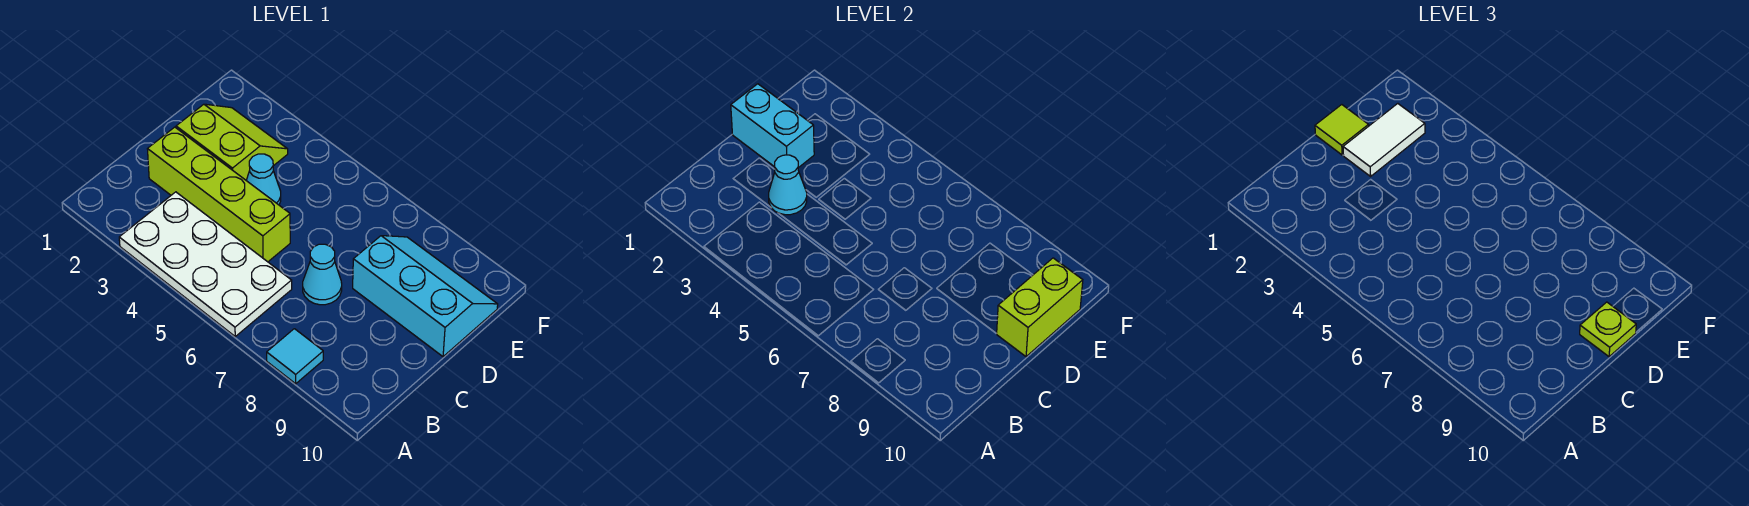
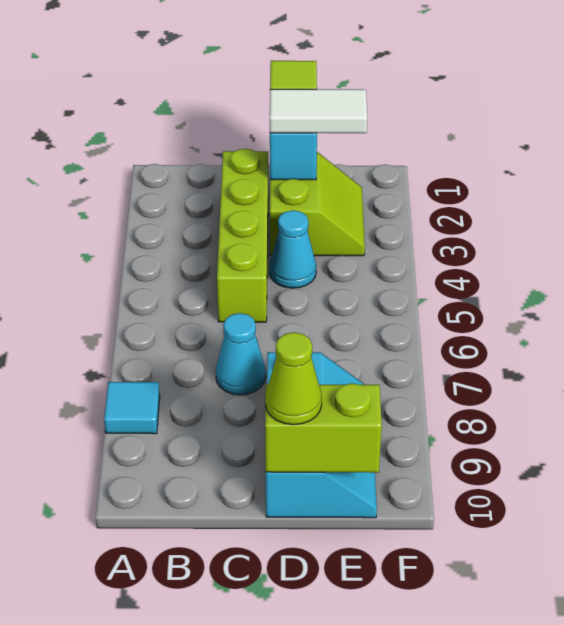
white plate A3:B6 level 1 -> none
cyan cone C3 level 2 -> none
lime plate D10 level 3 -> lime cone D10 level 3

